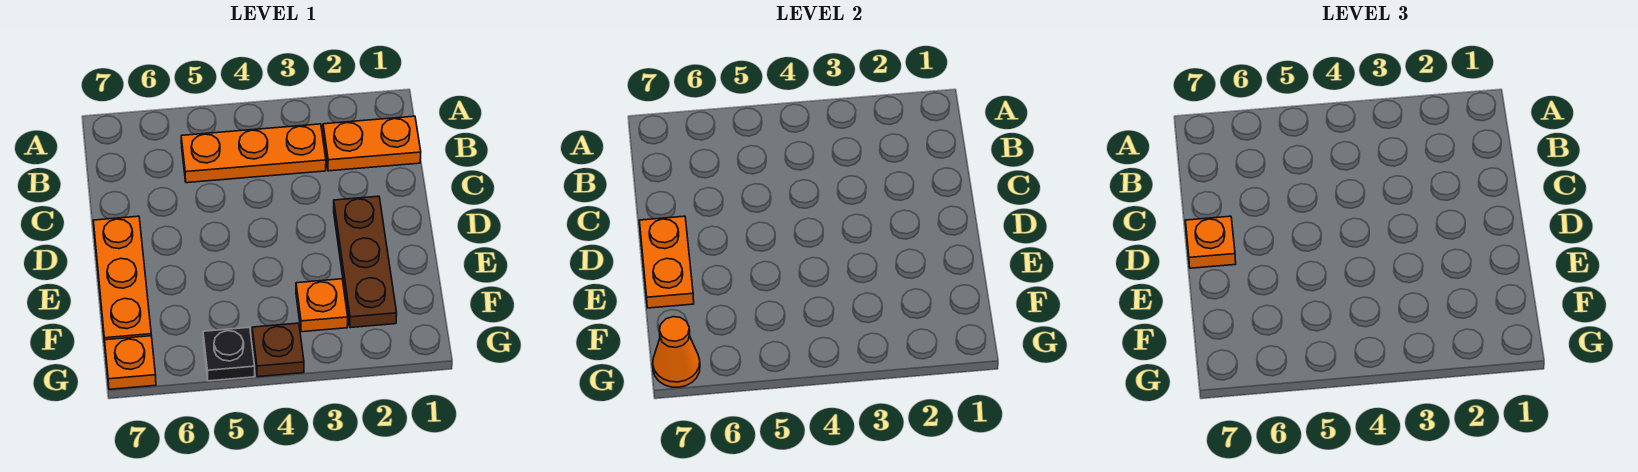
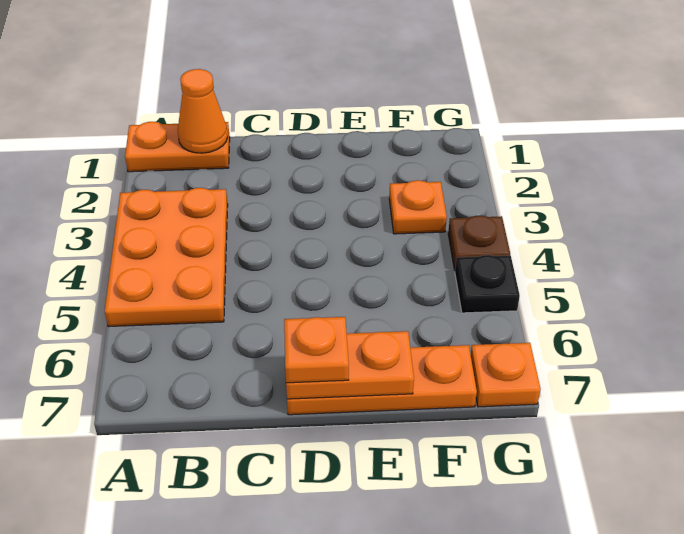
orange plate B1:B2 level 1 -> orange plate A1:B1 level 1
orange plate B3:B5 level 1 -> orange plate A3:B5 level 1
brown plate D2:F2 level 1 -> none
orange cone G7 level 2 -> orange cone B1 level 2

